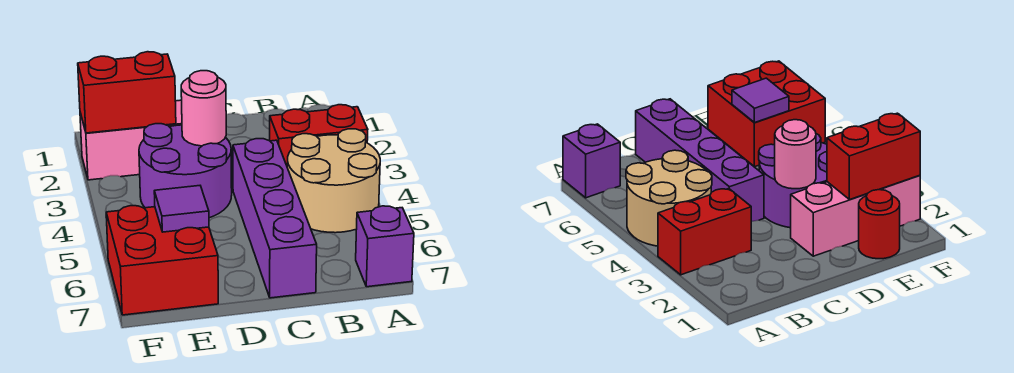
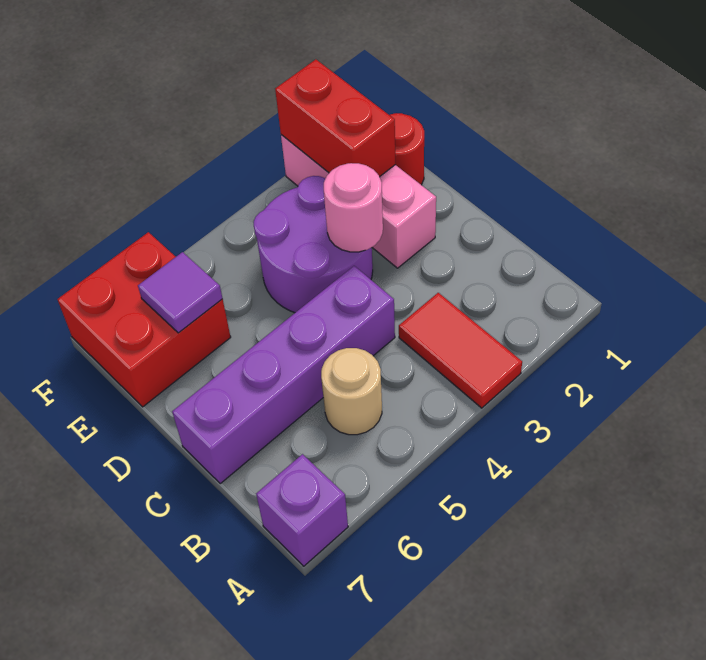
red brick A3:B3 level 1 -> red tile A3:B3 level 1
tan round brick A4:B5 level 1 -> tan round brick B5 level 1

